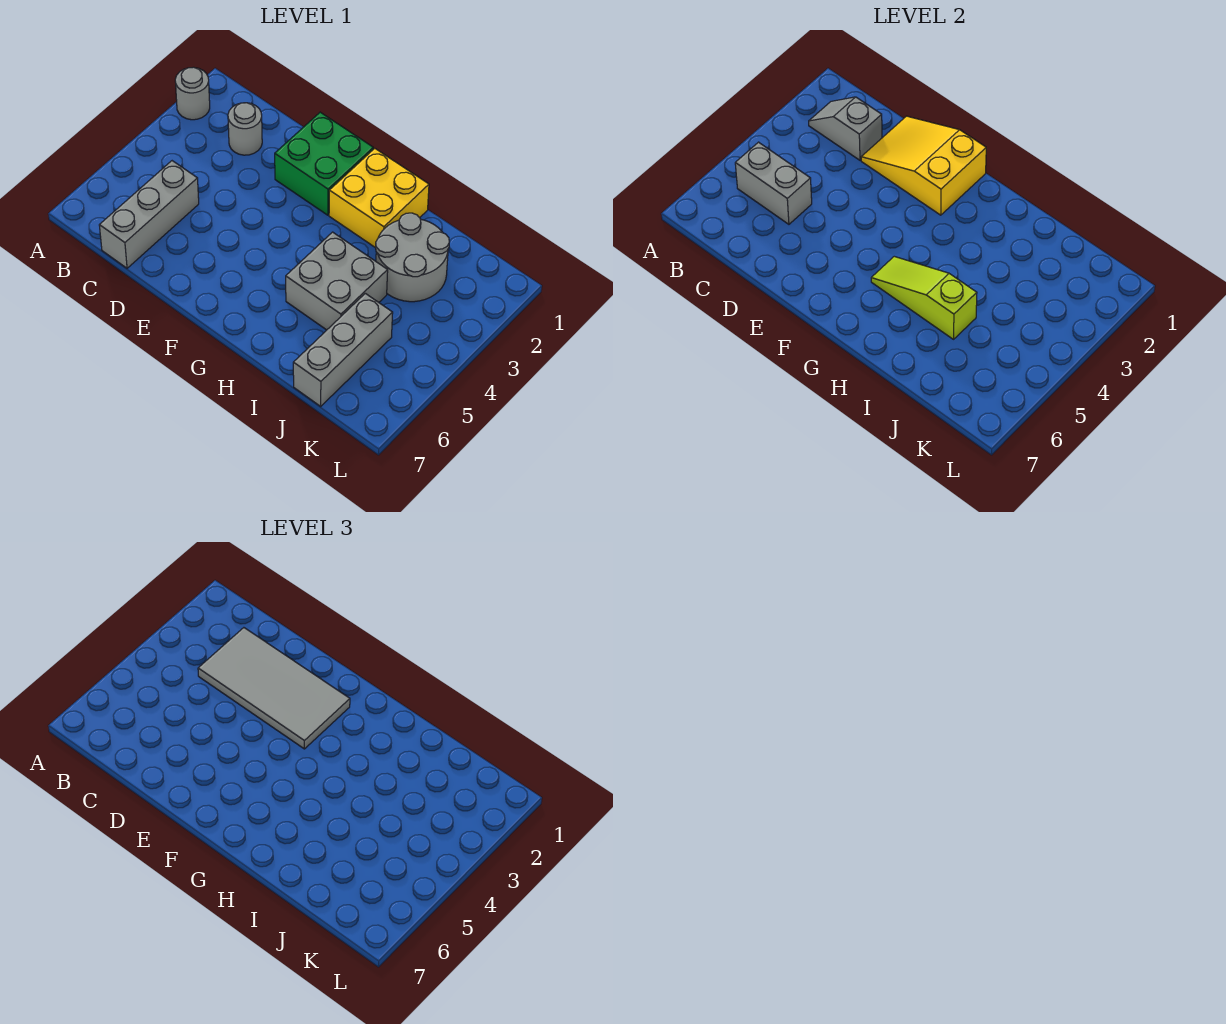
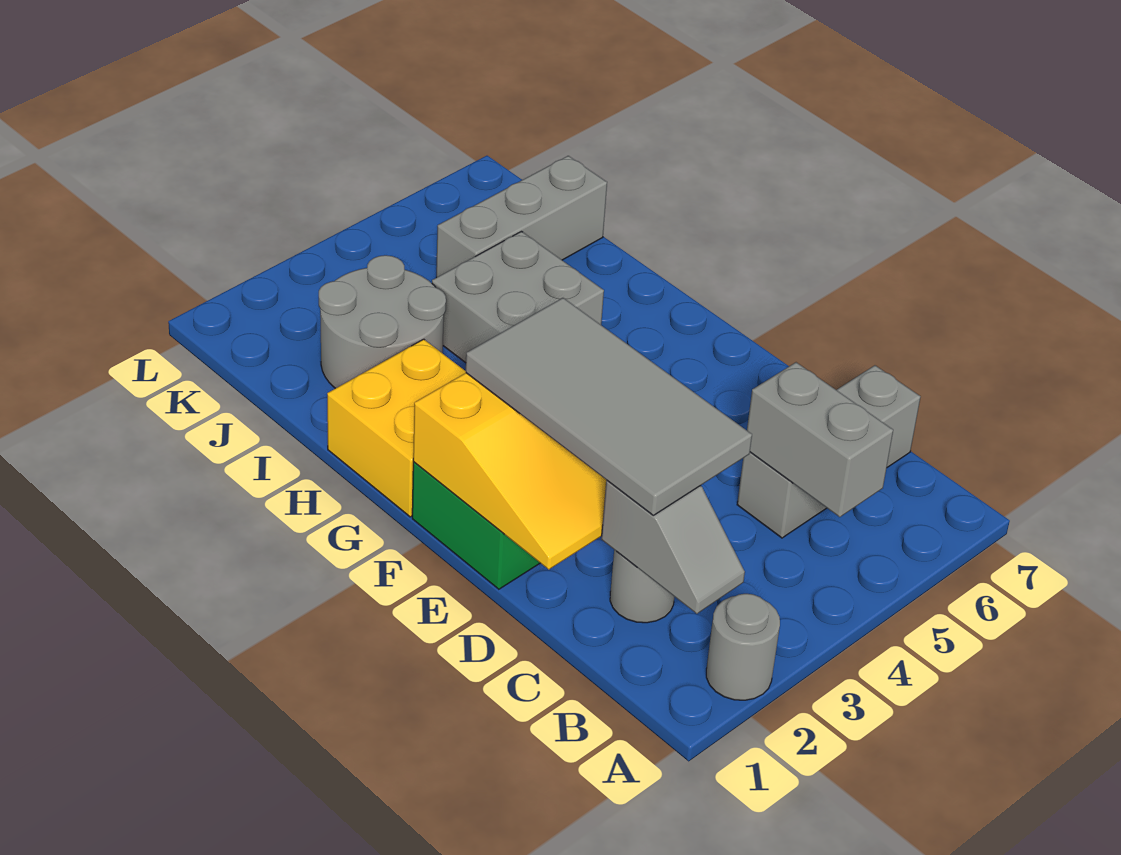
lime slope G5:I5 level 2 top I -> none

